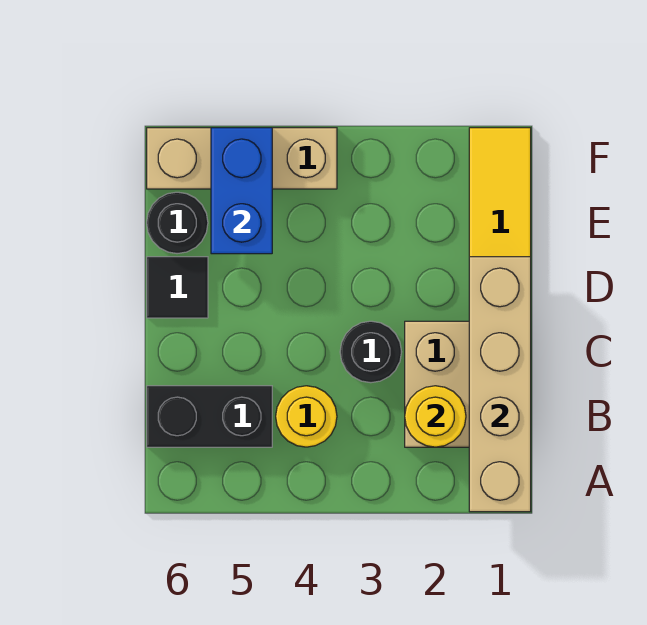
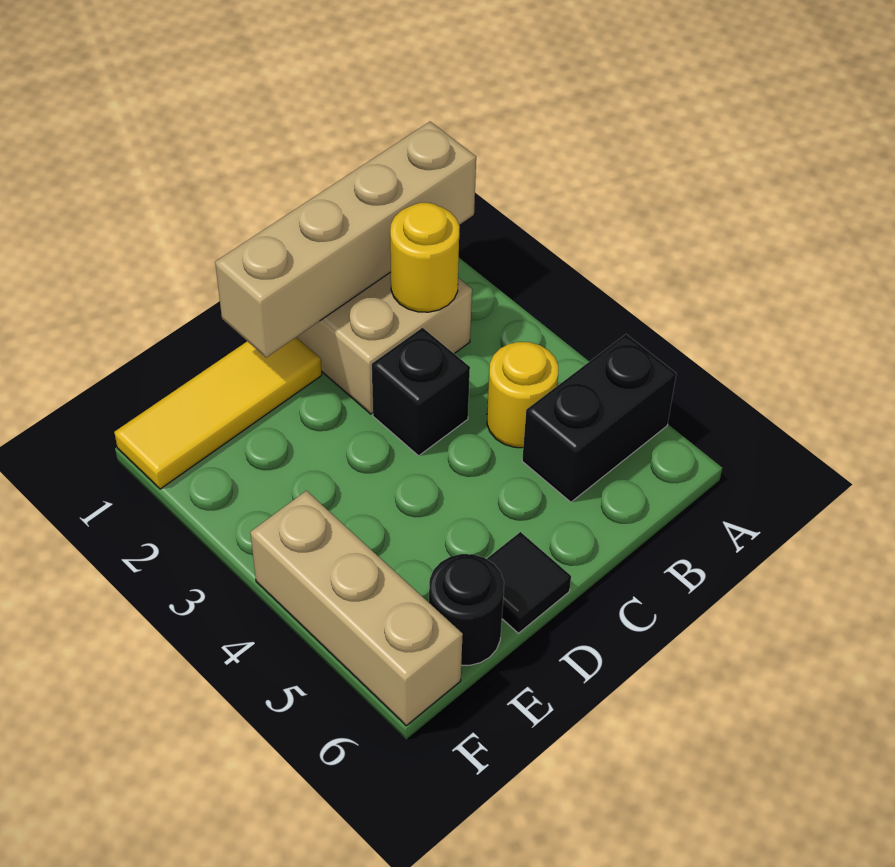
black brick B5:B6 level 1 -> black brick A5:B5 level 1
black round brick C3 level 1 -> black brick C3 level 1
blue brick E5:F5 level 2 -> none

